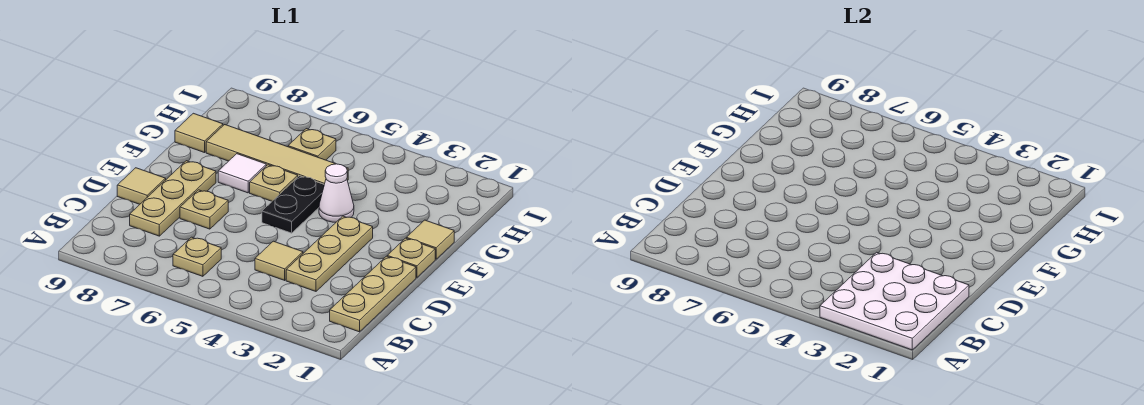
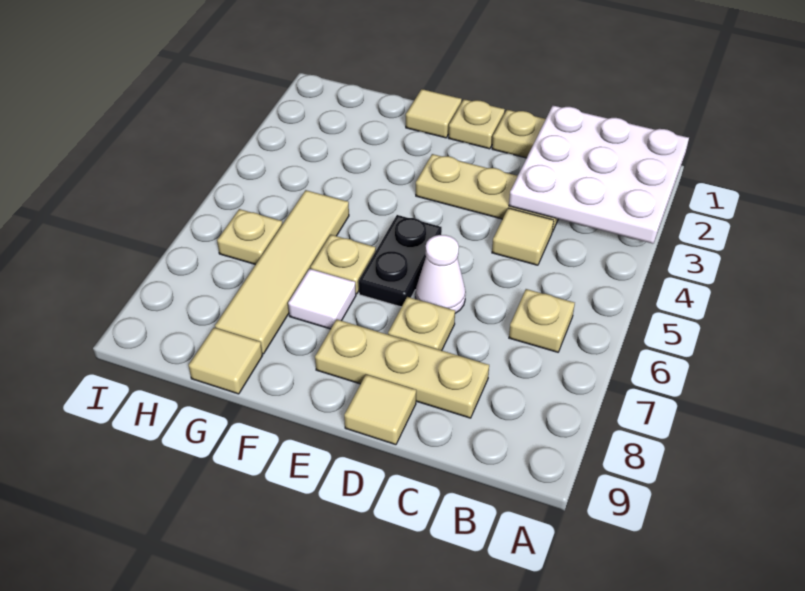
black plate E5:F5 level 1 -> black plate E5:E6 level 1
white cone F4 level 1 -> white cone D6 level 1

